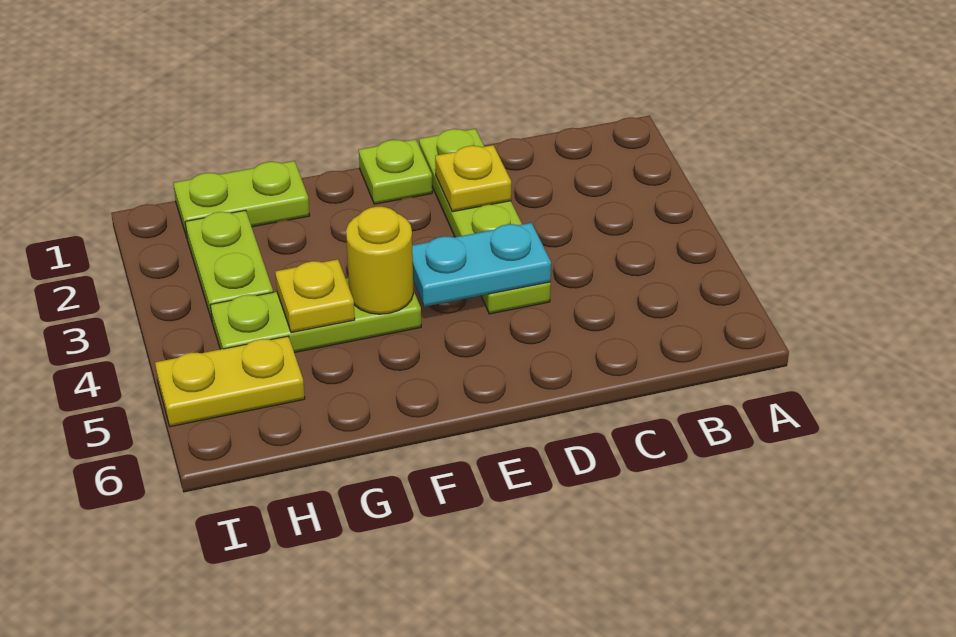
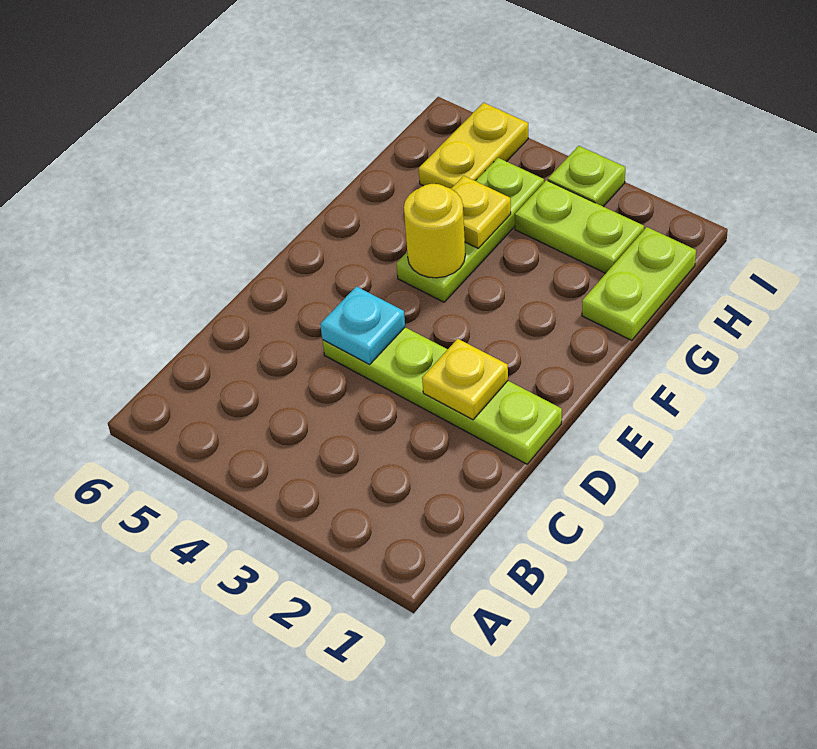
cyan plate D4:E4 level 2 -> cyan plate D4 level 2
lime plate E1 level 1 -> lime plate I3 level 1

